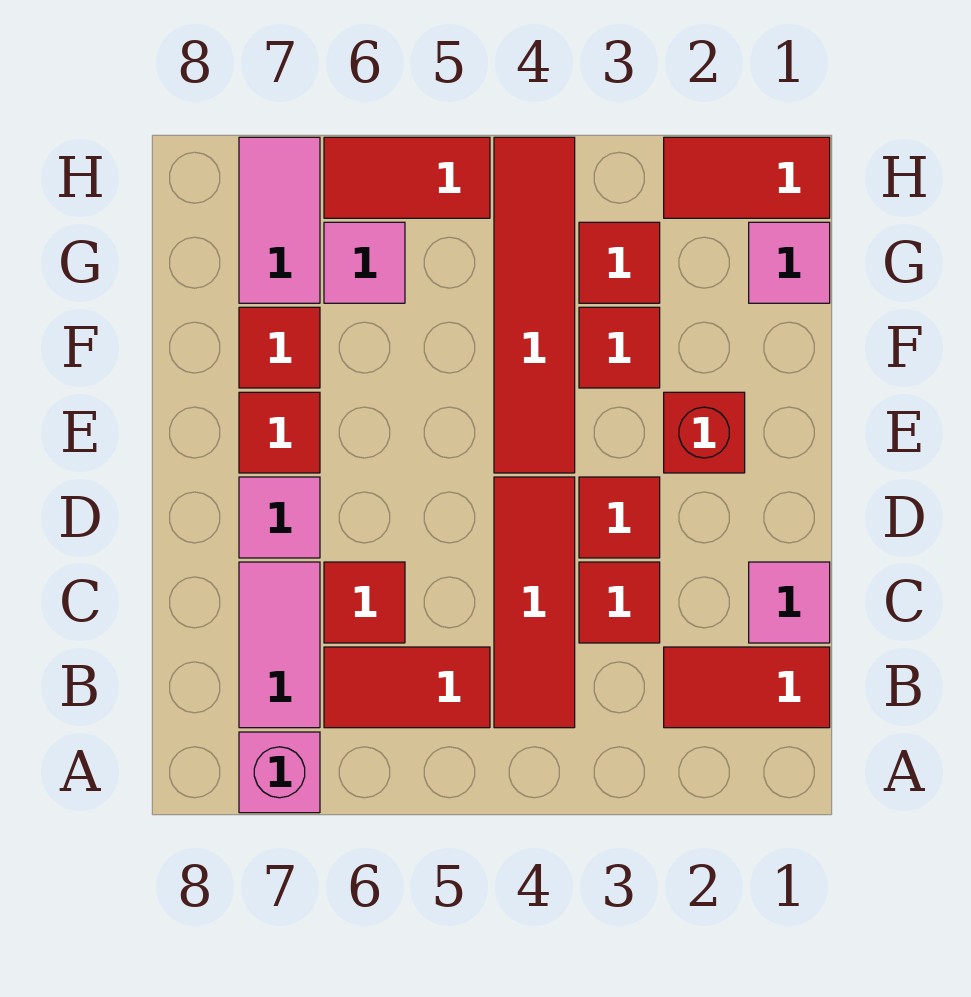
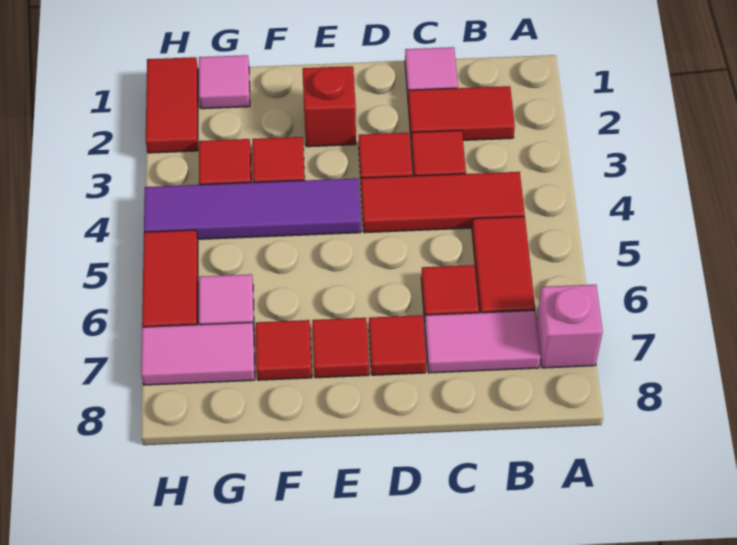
red tile B1:B2 level 1 -> red tile B2:C2 level 1
pink tile D7 level 1 -> red tile D7 level 1
red tile E4:H4 level 1 -> purple tile E4:H4 level 1

